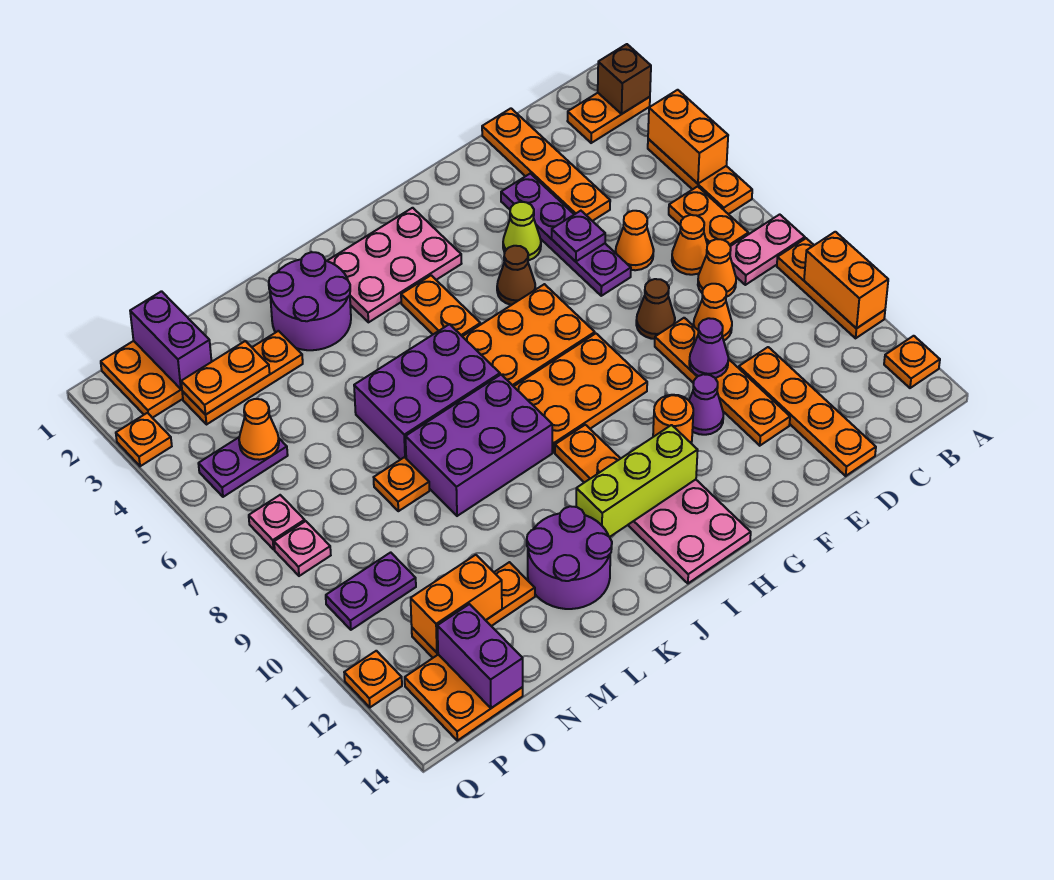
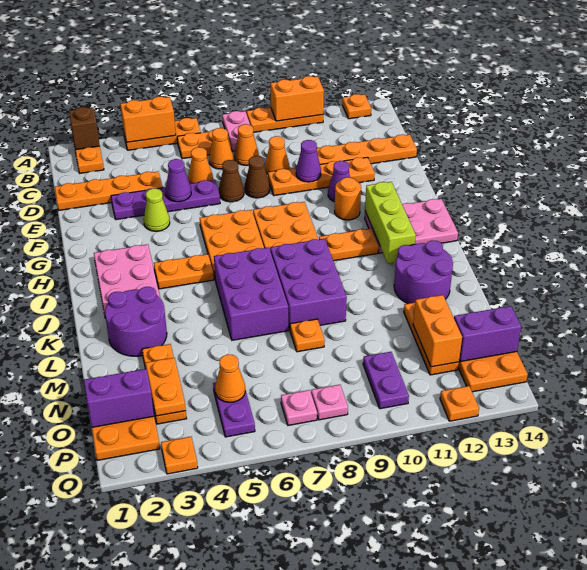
purple plate E5 level 2 -> purple cone E5 level 2
brown cone G5 level 1 -> brown cone E7 level 1

